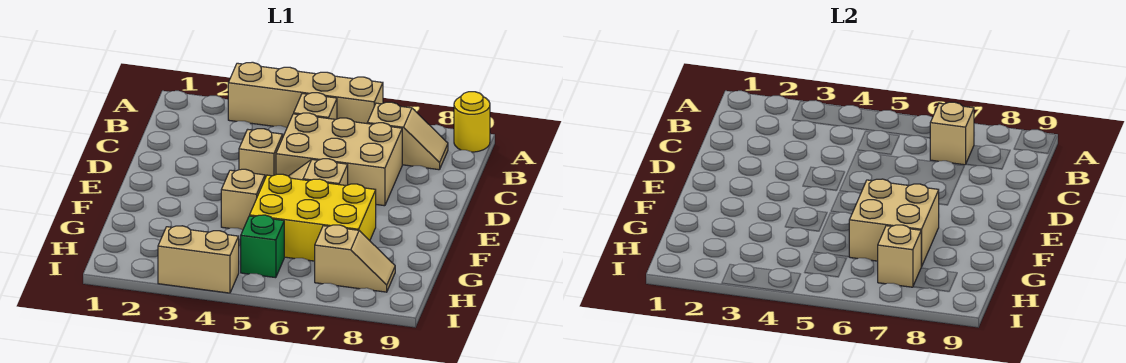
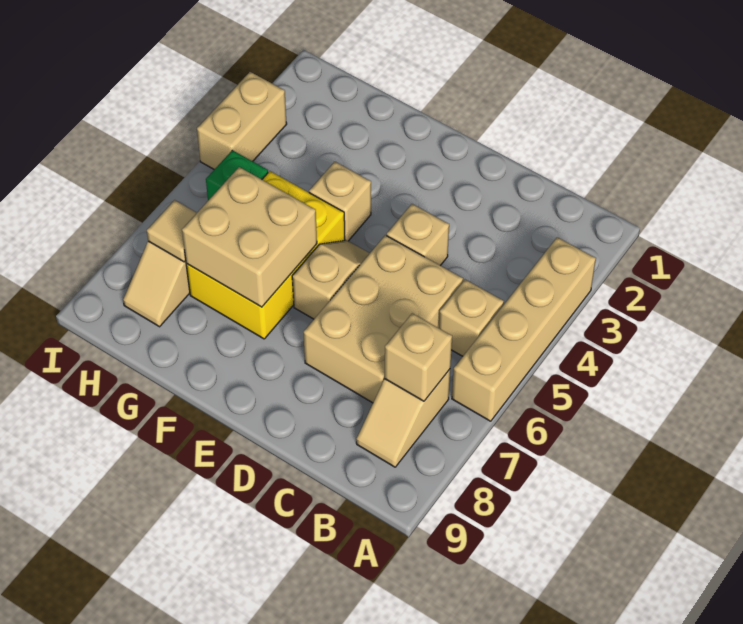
yellow round brick A9 level 1 -> none
tan brick H7 level 2 -> tan tile H7 level 2

